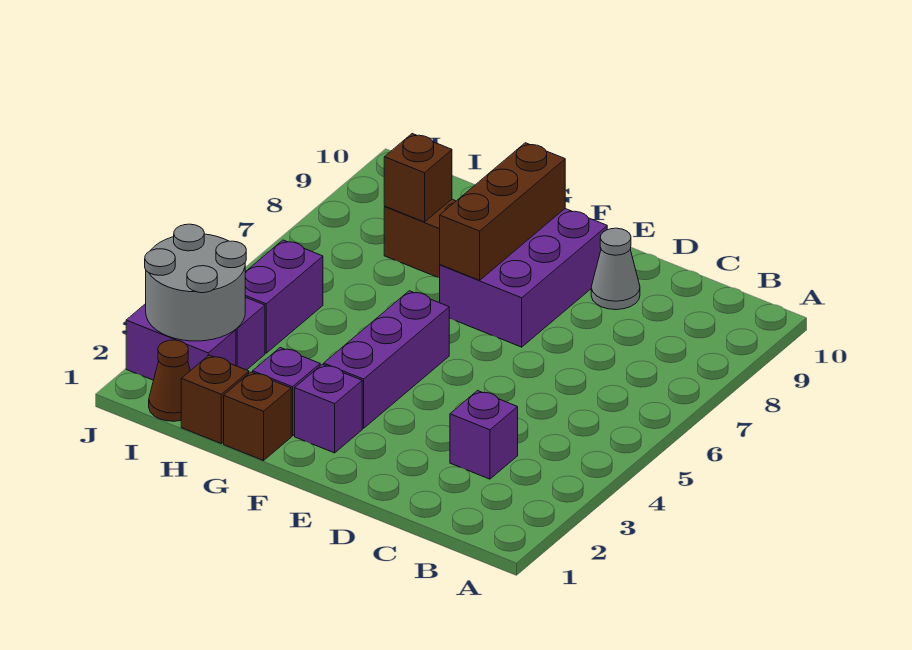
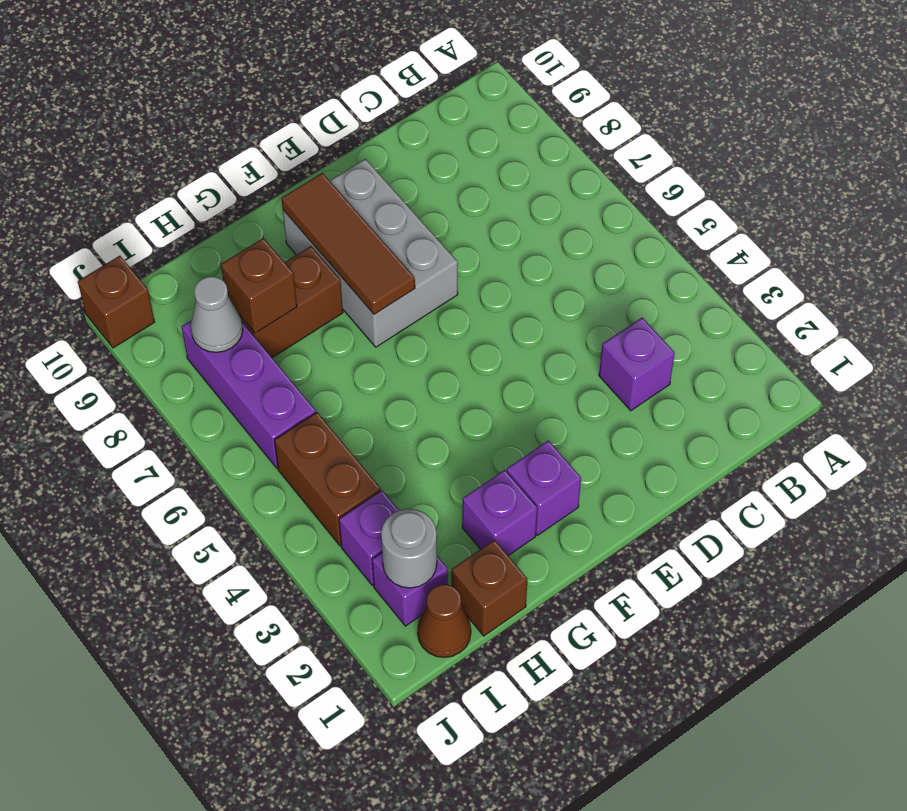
grey cone D9 level 1 -> grey cone I8 level 2
purple brick E7:F9 level 1 -> grey brick E7:F9 level 1
purple brick F3:F5 level 1 -> purple brick I6:I8 level 1
brown brick F7:F9 level 2 -> brown tile F7:F9 level 2
brown brick G1 level 1 -> brown brick J10 level 1
purple brick I2:J2 level 1 -> purple brick I2 level 1
grey round brick I2:J3 level 2 -> grey round brick I2 level 2
purple brick I4:I5 level 1 -> brown brick I4:I5 level 1

